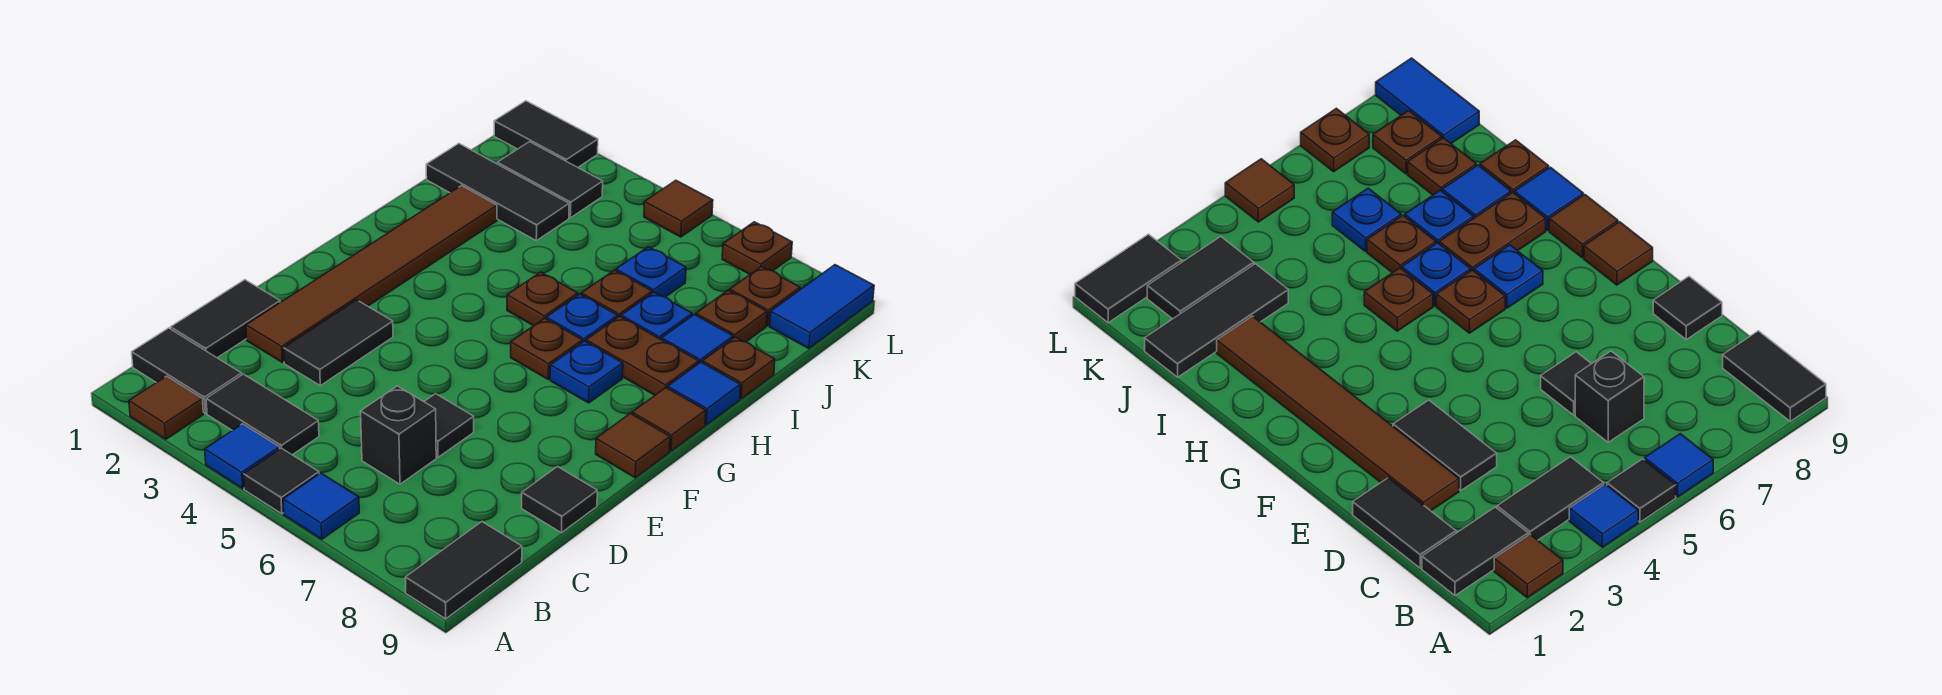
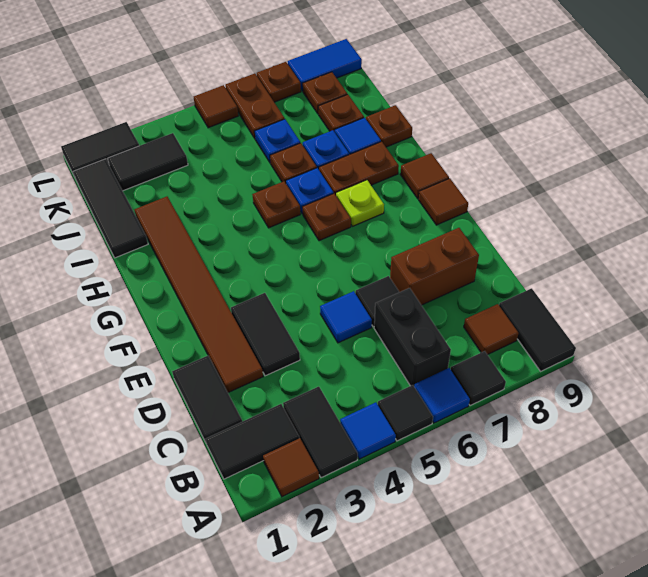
black tile B3:B4 level 1 -> black tile A3:B3 level 1
none -> brown tile B8 level 1
black brick C6 level 1 -> black brick B6:C6 level 1
none -> brown brick D7:D8 level 1
black tile D9 level 1 -> black tile A7 level 1
blue plate G7 level 1 -> lime plate G7 level 1
blue tile H9 level 1 -> blue tile D5 level 1
black tile J1:J3 level 1 -> black tile I1:K1 level 1
none -> brown plate K6:L6 level 1
blue tile K9:L9 level 1 -> blue tile L8:L9 level 1

